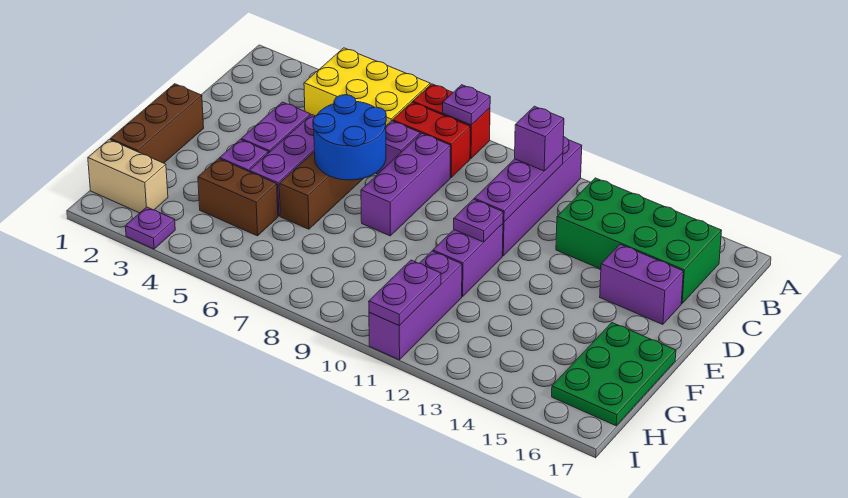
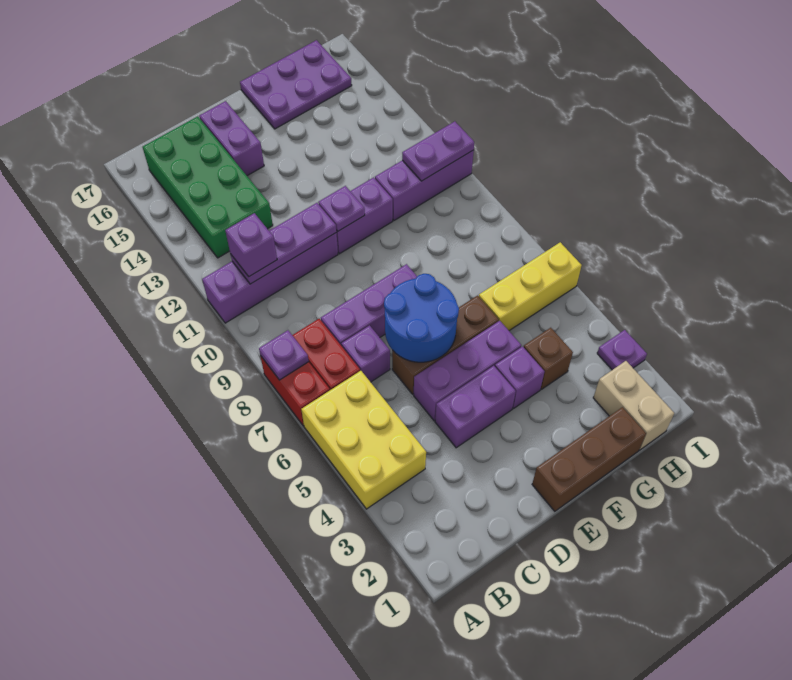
green plate F16:H17 level 1 -> purple plate F16:H17 level 1
brown brick G4:G5 level 1 -> brown brick G4 level 1
none -> yellow brick G6:I6 level 1

